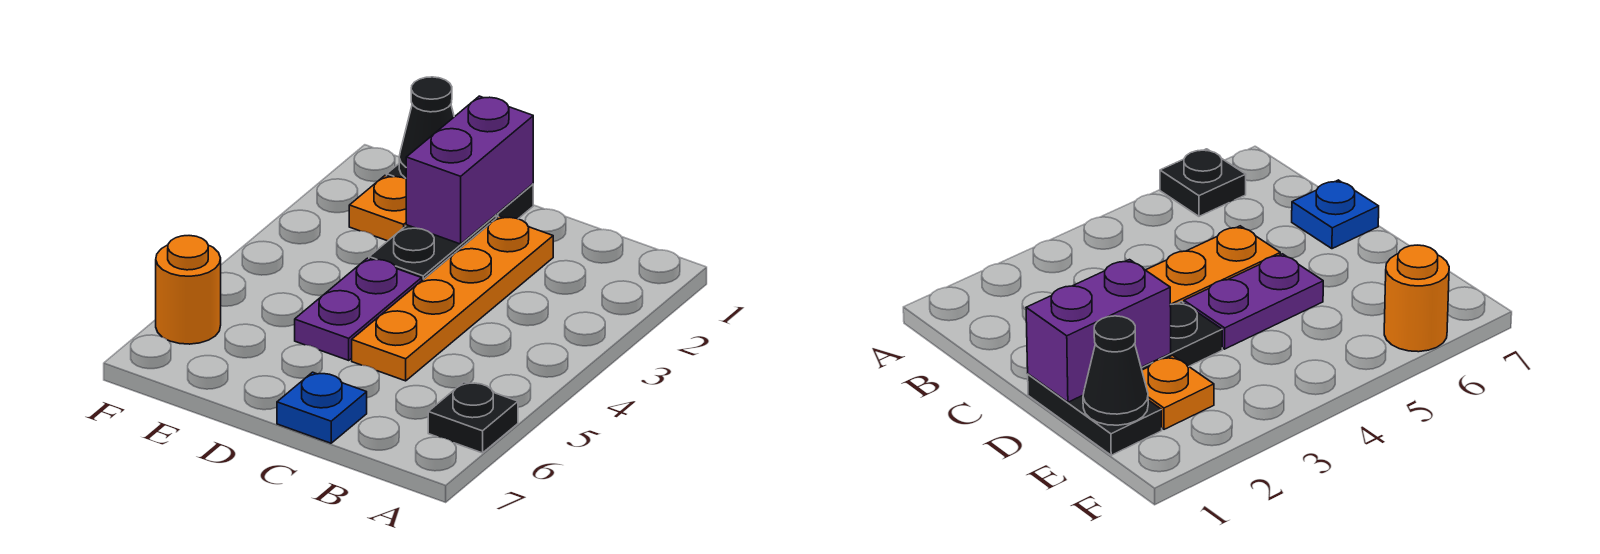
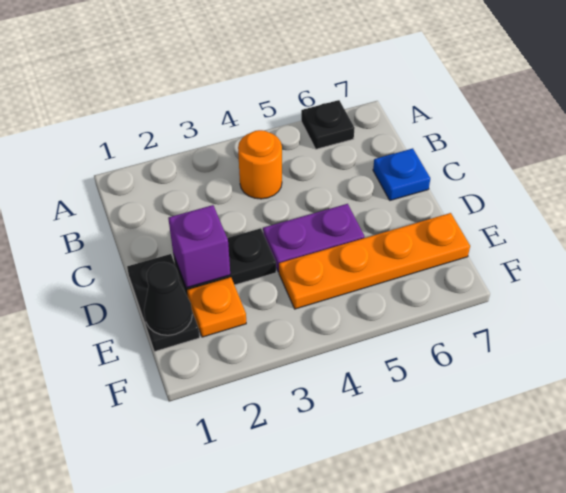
orange plate C2:C5 level 1 -> orange plate E4:E7 level 1
purple brick D1:D2 level 2 -> purple brick D2 level 2
orange round brick F6 level 1 -> orange round brick B4 level 1

